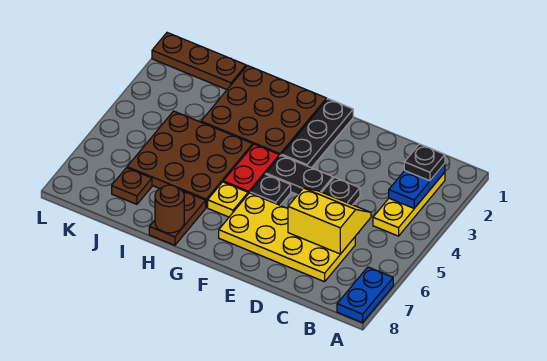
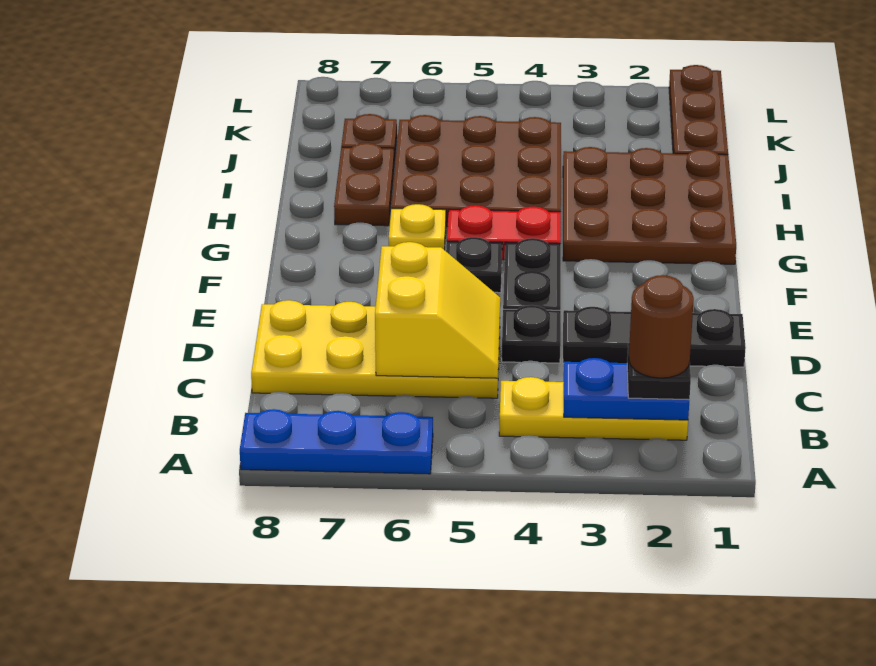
blue plate A7:A8 level 1 -> blue plate A6:A8 level 1
yellow plate C6:F7 level 1 -> yellow plate C5:D8 level 1
black plate F1:F3 level 1 -> black plate D1:D3 level 1
brown plate H7:H8 level 1 -> brown plate H7:I7 level 1
brown round brick H8 level 2 -> brown round brick B2 level 4

